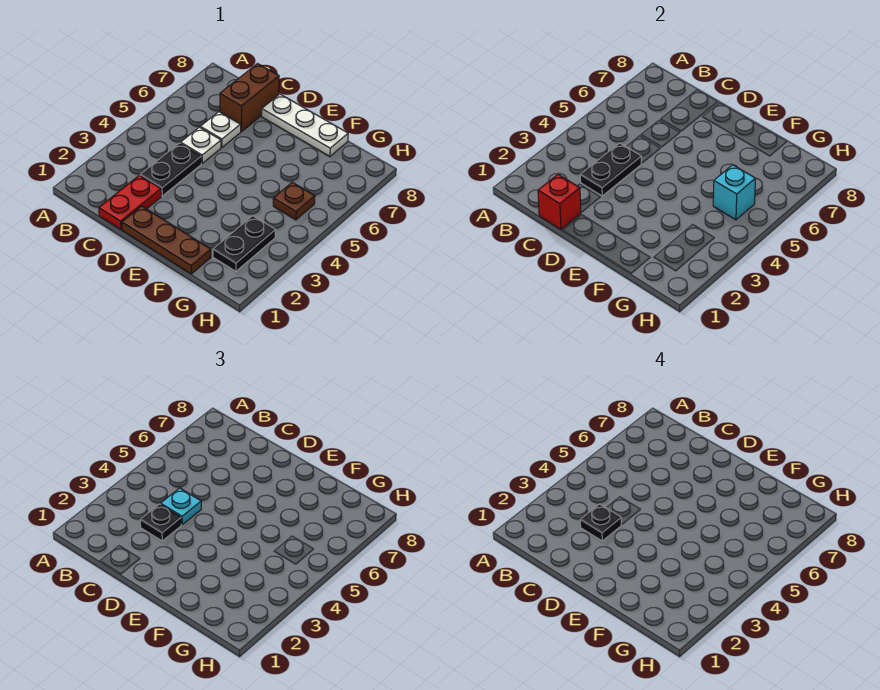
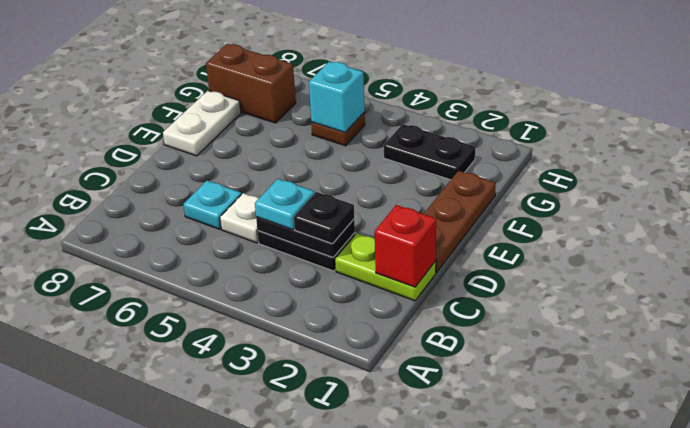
red plate C1:C2 level 1 -> lime plate C1:C2 level 1
black plate C3 level 4 -> none
white plate C6 level 1 -> cyan plate C6 level 1
brown brick C7:C8 level 1 -> brown brick G7:G8 level 1
white plate D8:F8 level 1 -> white plate E8:F8 level 1

